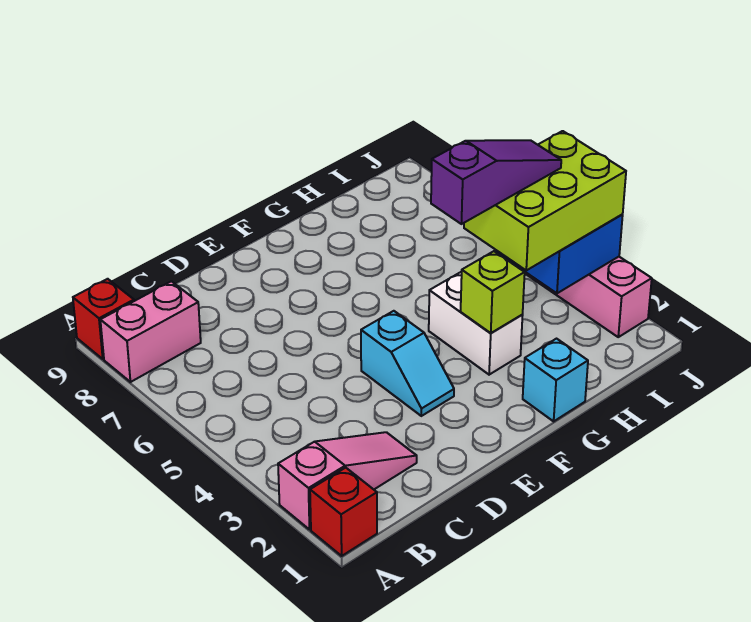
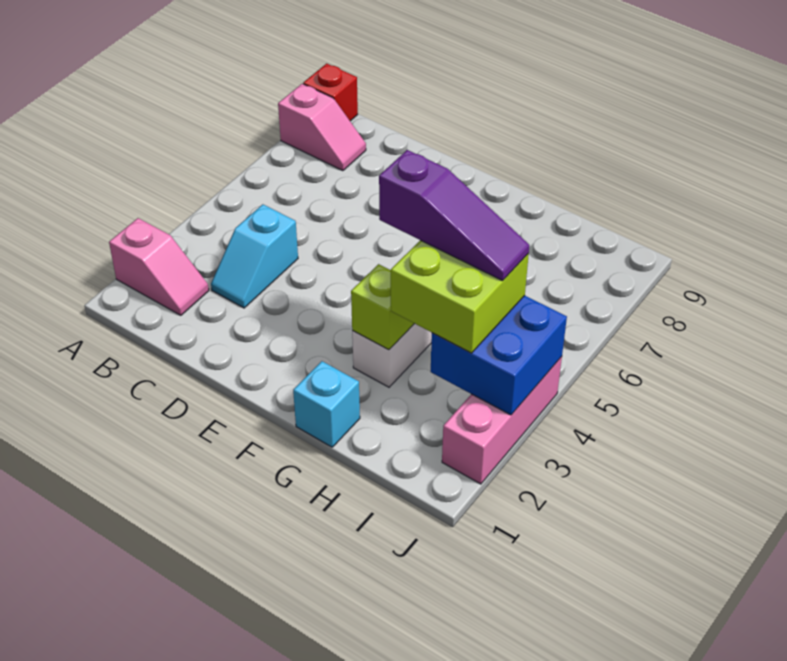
red brick A1 level 1 -> none
pink slope A2:C2 level 1 top A -> pink slope A2:B2 level 1 top A
pink brick A8:B8 level 1 -> pink slope A8:B8 level 1 top A
cyan slope E3:E4 level 1 top 4 -> cyan slope C3:C4 level 1 top 4
lime brick H3:J4 level 3 -> lime brick H3:I4 level 3

